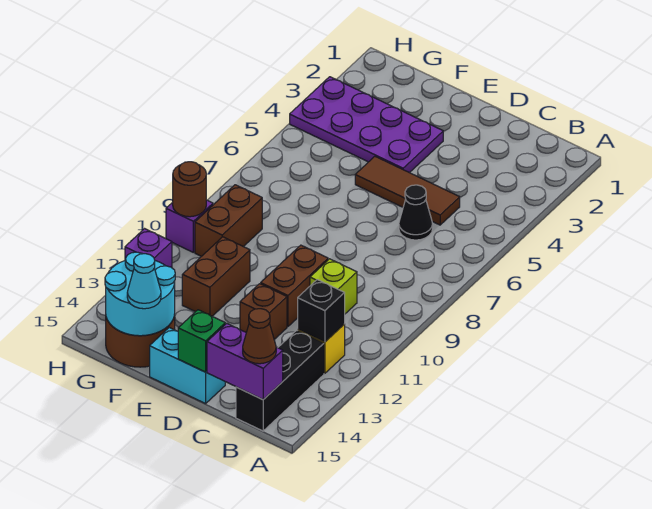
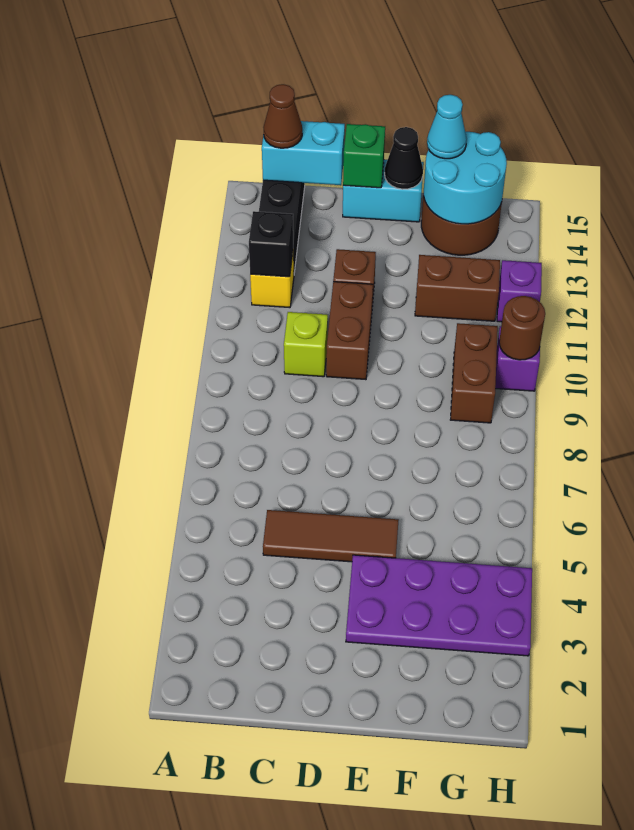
purple brick B15:C15 level 2 -> cyan brick B15:C15 level 2
black cone C6 level 1 -> black cone E15 level 2
brown brick F11:F12 level 1 -> brown brick F12:G12 level 1

